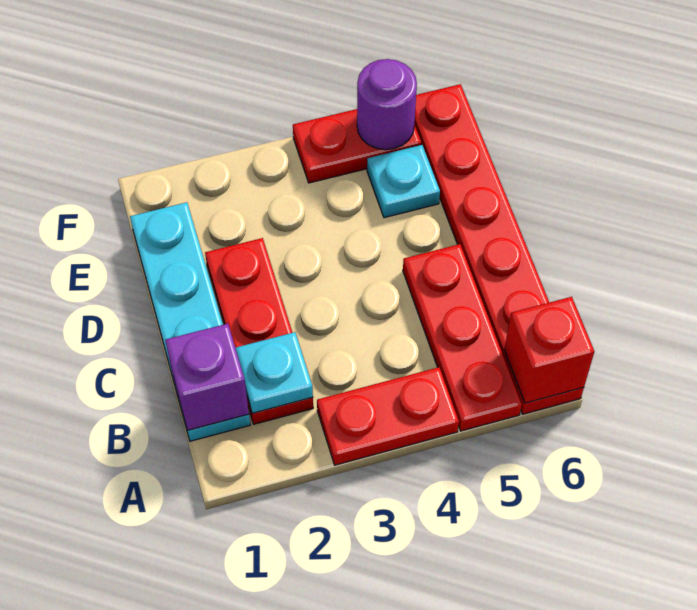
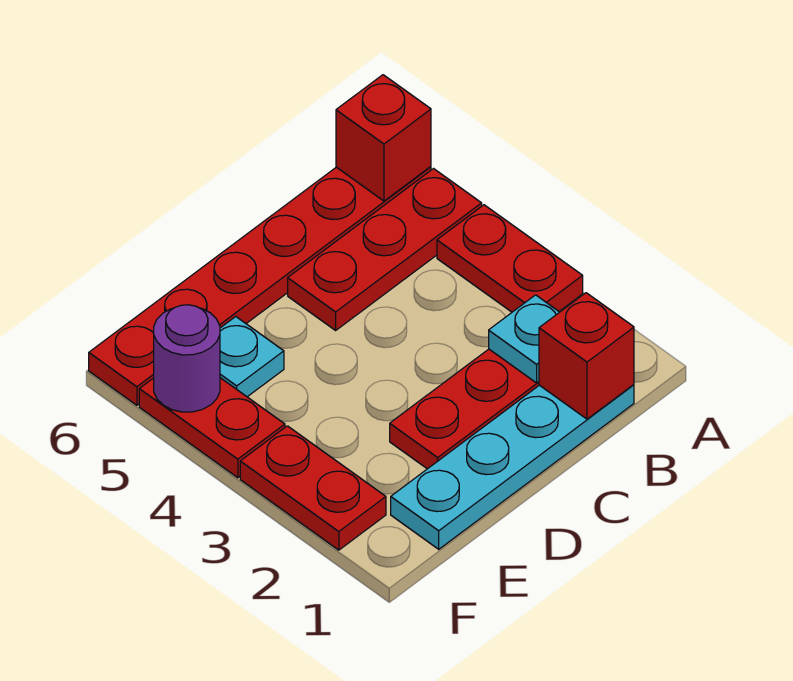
purple brick B1 level 2 -> red brick B1 level 2
none -> red plate F2:F3 level 1

